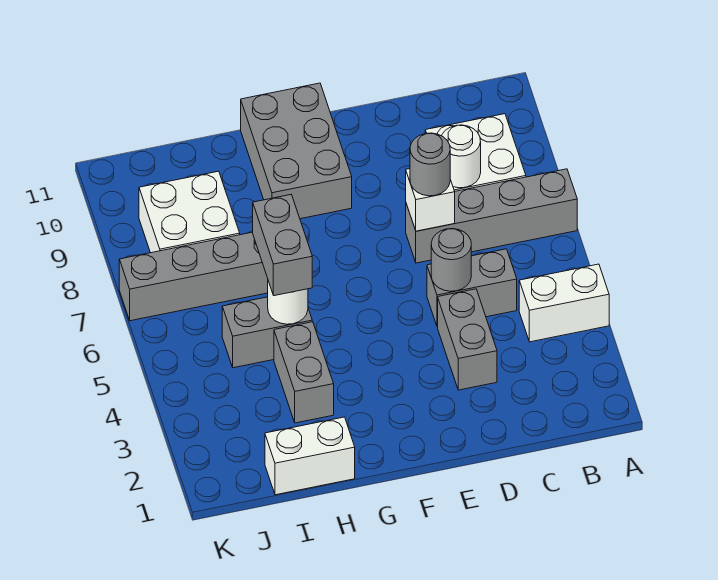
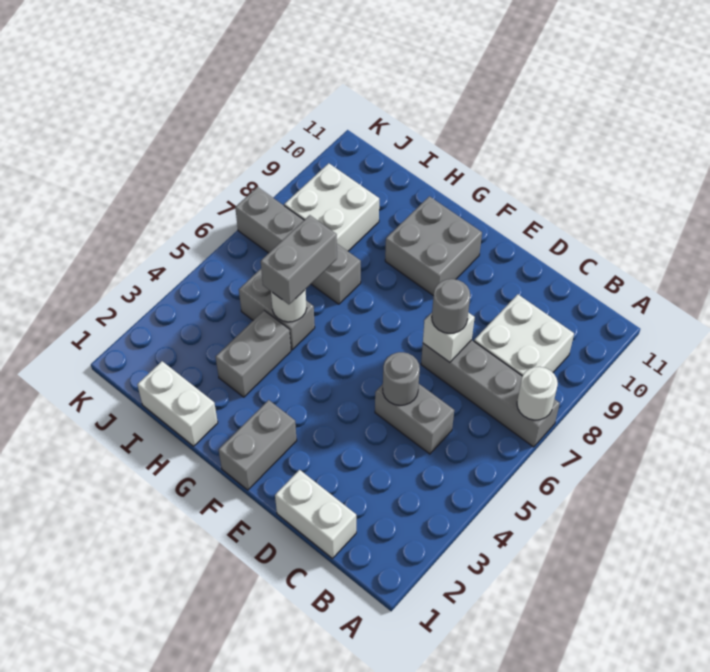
white brick A4:B4 level 1 -> white brick C1:D1 level 1
white round brick C8 level 2 -> white round brick A7 level 2
grey brick D3:D4 level 1 -> grey brick F1:F2 level 1
grey brick F9:G11 level 1 -> grey brick F9:G10 level 1

